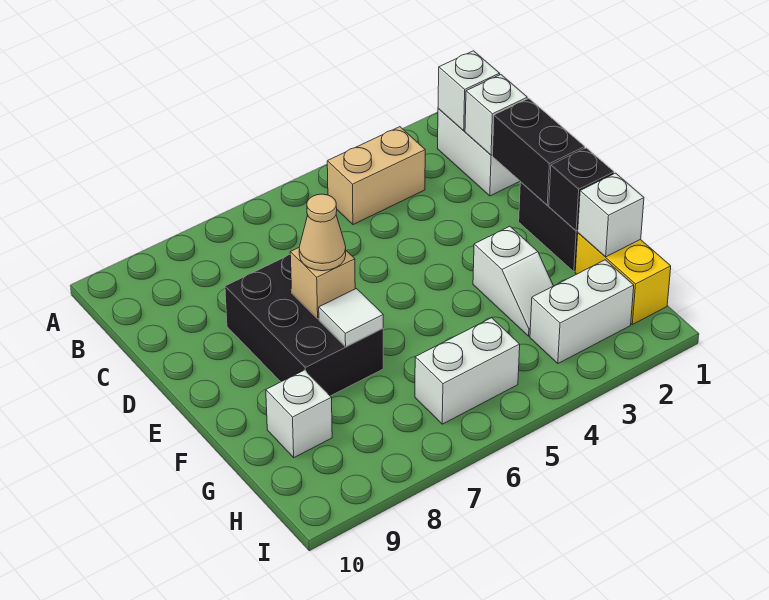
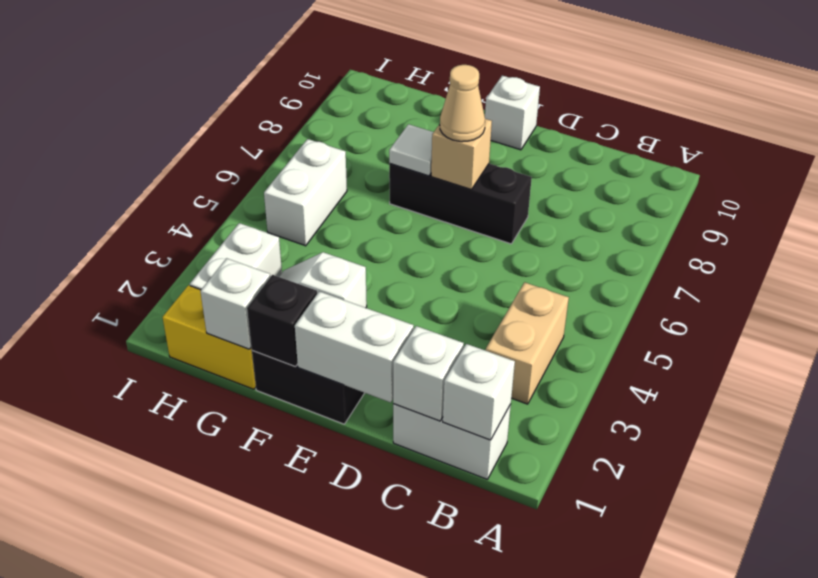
black brick D1:E1 level 2 -> white brick D1:E1 level 2
black brick D7:F8 level 1 -> black brick D7:F7 level 1
white brick G9 level 1 -> white brick E10 level 1

